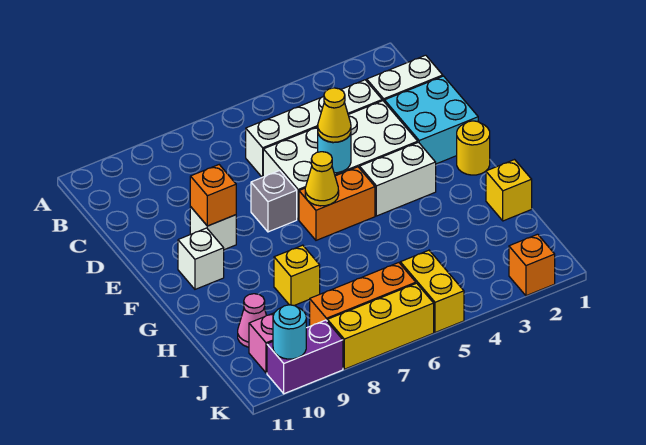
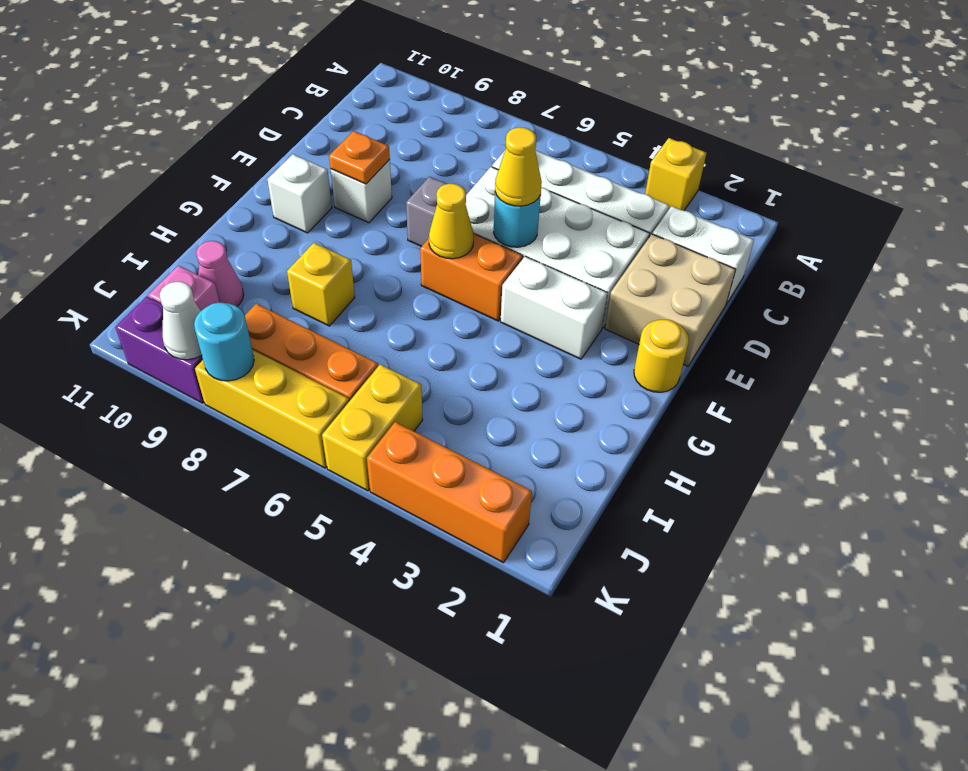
cyan brick D1:E2 level 1 -> tan brick D1:E2 level 1
orange brick E9 level 2 -> orange plate E9 level 2
yellow brick H1 level 1 -> yellow brick A3 level 1
orange brick K2 level 1 -> orange brick K2:K4 level 1
none -> white cone K9 level 2
cyan round brick K10 level 2 -> cyan round brick K8 level 2

